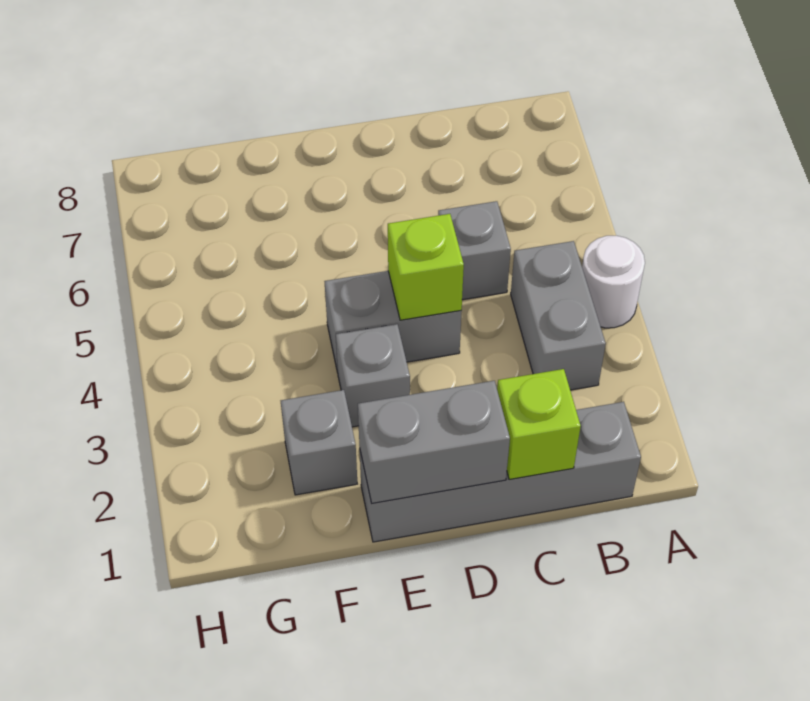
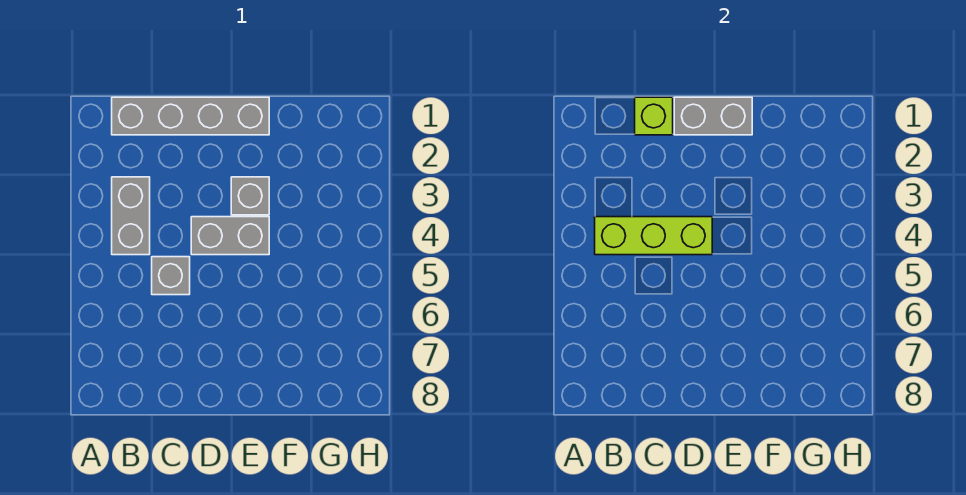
white round brick A4 level 1 -> none
lime brick D4 level 2 -> lime brick B4:D4 level 2
grey brick F2 level 1 -> none

